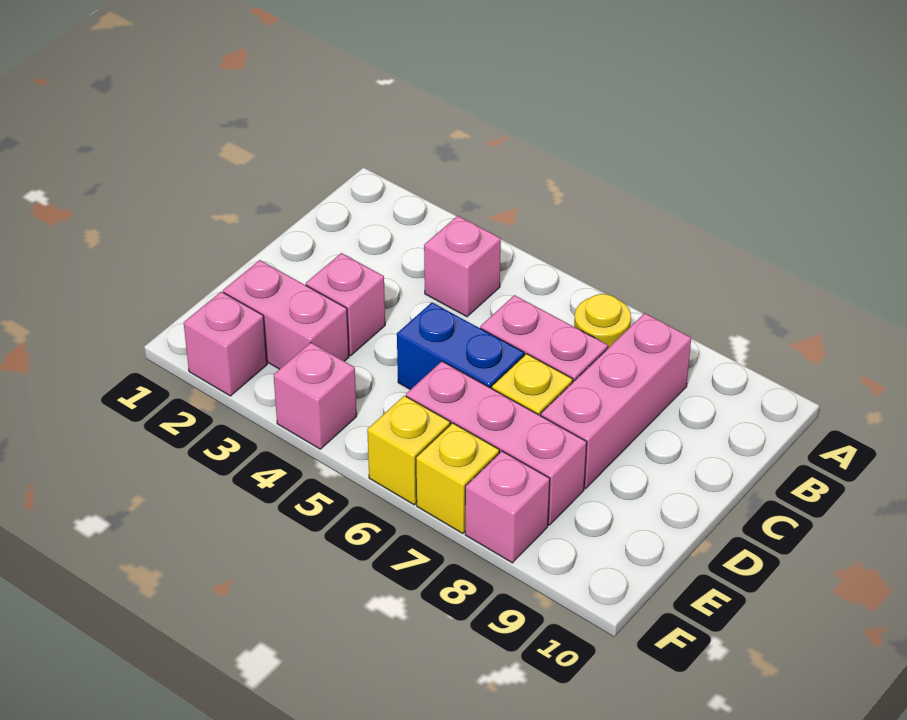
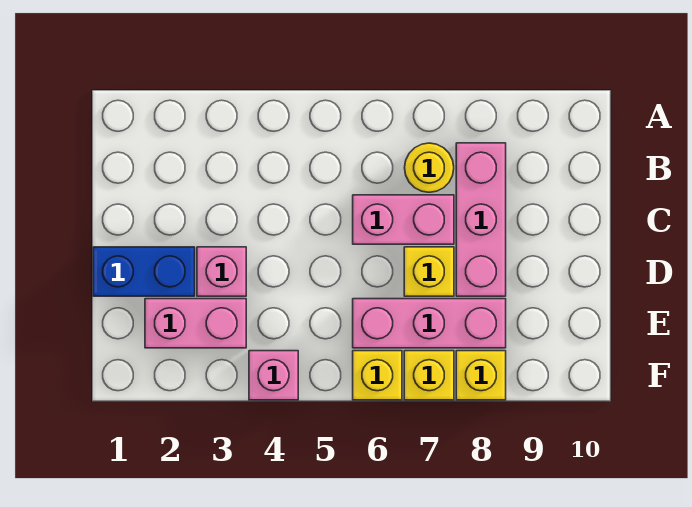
pink brick B4 level 1 -> none
blue brick D5:D6 level 1 -> blue brick D1:D2 level 1
pink brick F2 level 1 -> none
pink brick F8 level 1 -> yellow brick F8 level 1

